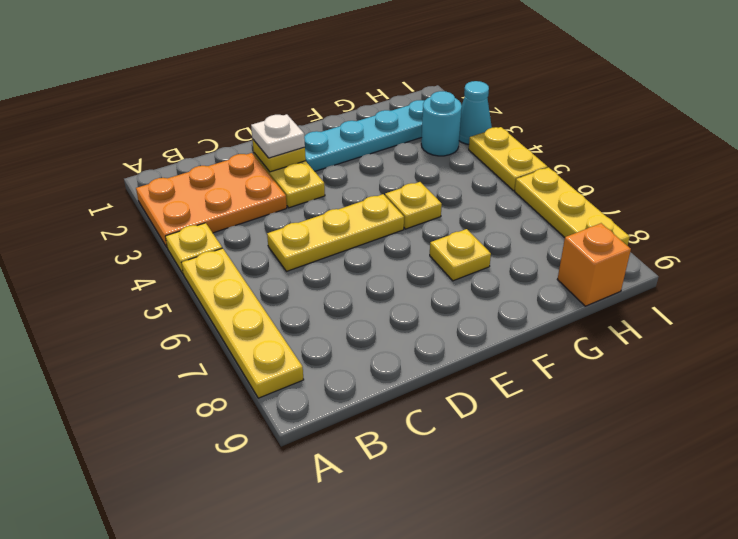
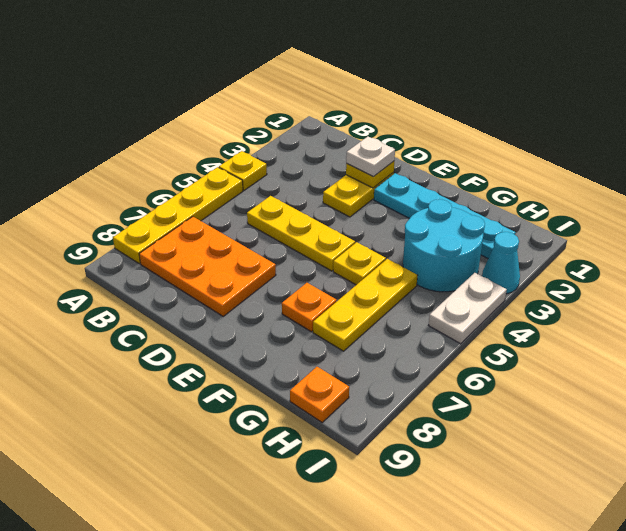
orange plate A2:C3 level 1 -> orange plate B7:D8 level 1
yellow plate F7 level 1 -> orange plate F7 level 1
cyan round brick H3 level 1 -> cyan round brick G3:H4 level 1
orange brick H9 level 1 -> orange plate H9 level 1
yellow plate I4:I5 level 1 -> white plate I4:I5 level 1
yellow plate I6:I8 level 1 -> yellow plate G5:G7 level 1

